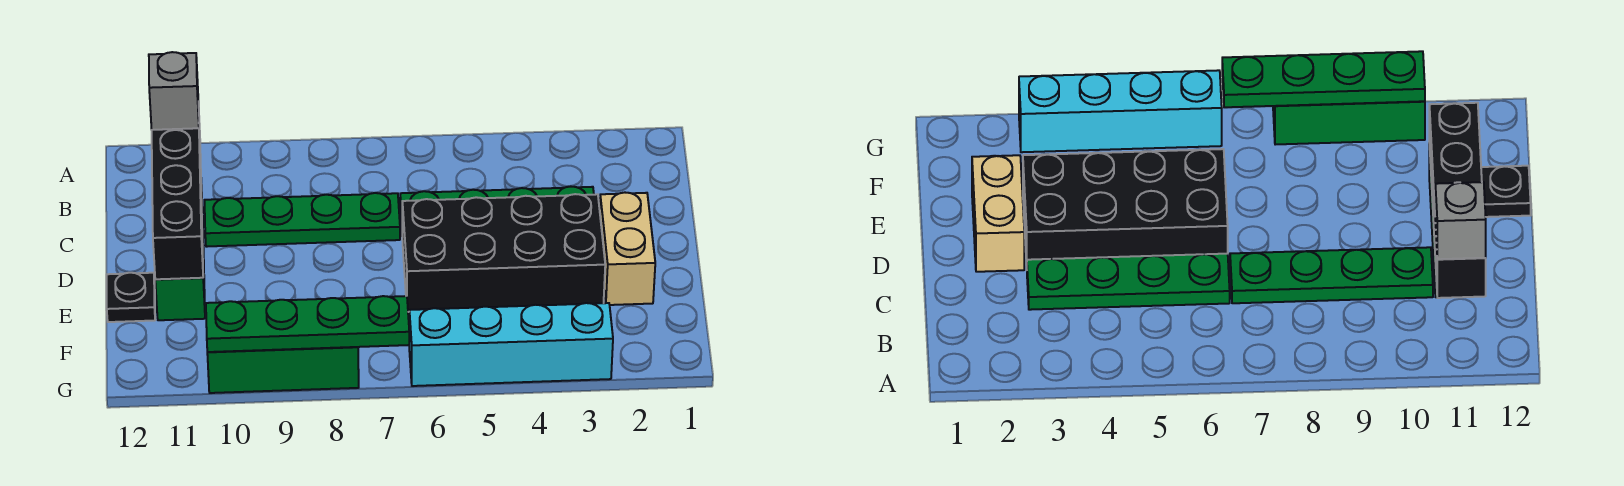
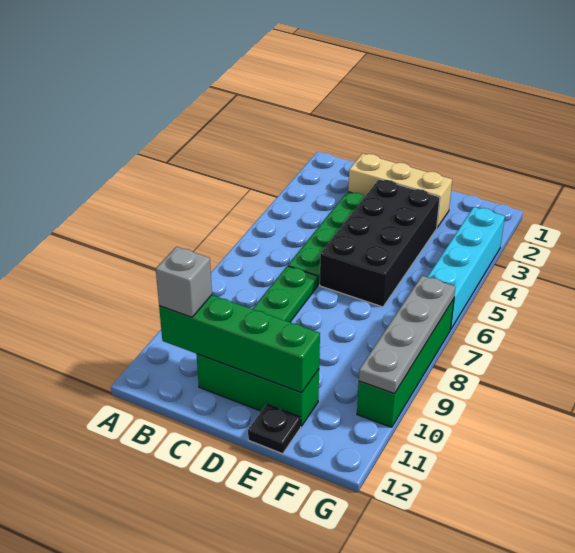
black brick B11:E11 level 2 -> green brick B11:E11 level 2
tan brick D2:E2 level 1 -> tan brick C2:E2 level 1
green plate G7:G10 level 2 -> grey plate G7:G10 level 2
green brick G8:G10 level 1 -> green brick G7:G10 level 1

